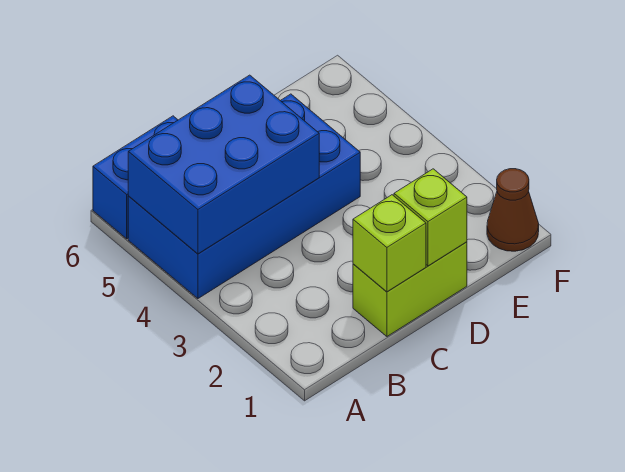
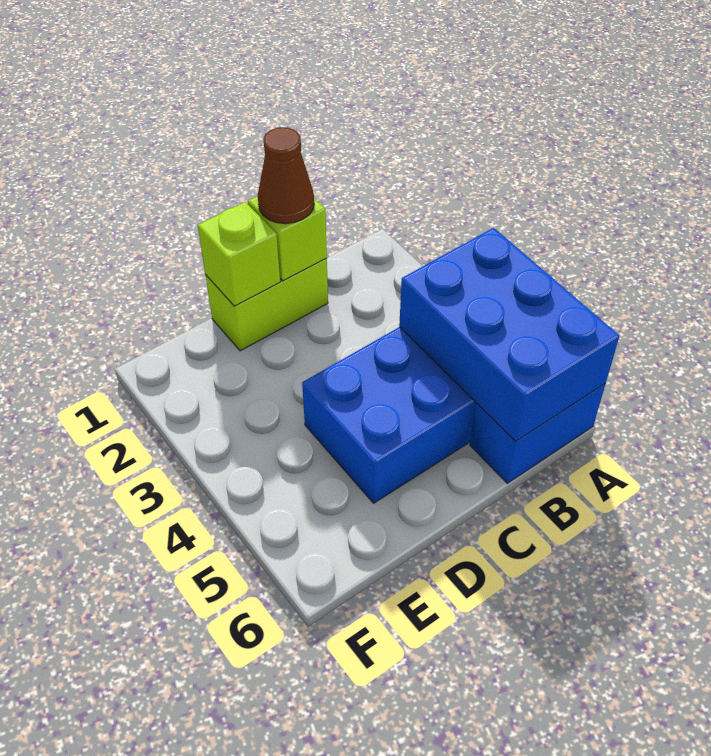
blue brick A4:C5 level 2 -> blue brick A4:B6 level 2
brown cone F1 level 1 -> brown cone C1 level 3

